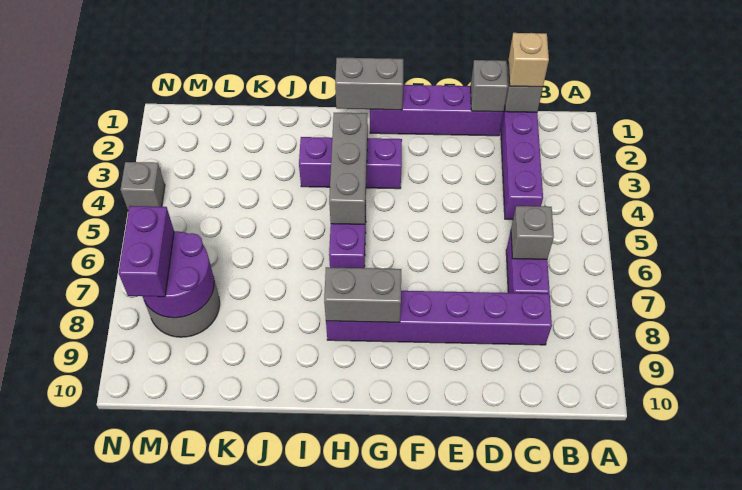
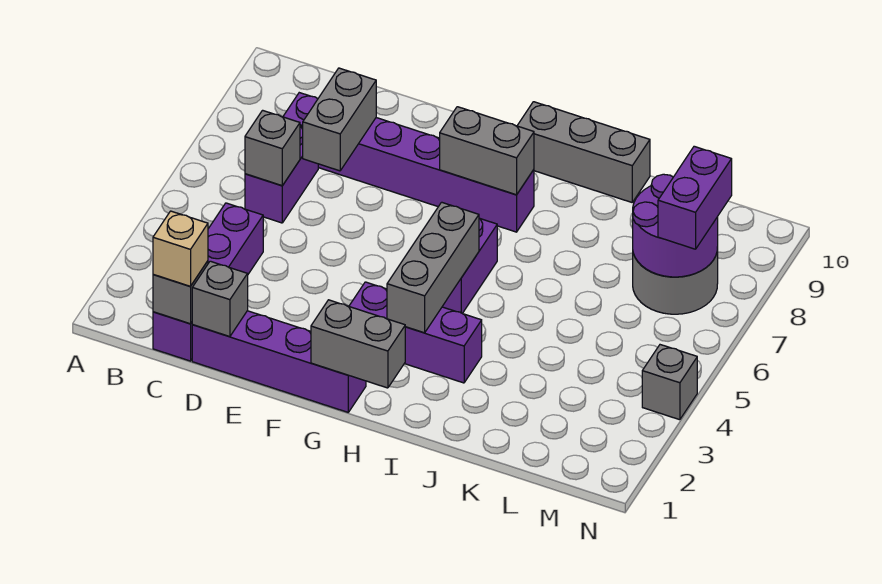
none -> grey brick D7:D8 level 2
none -> grey brick H10:J10 level 1

